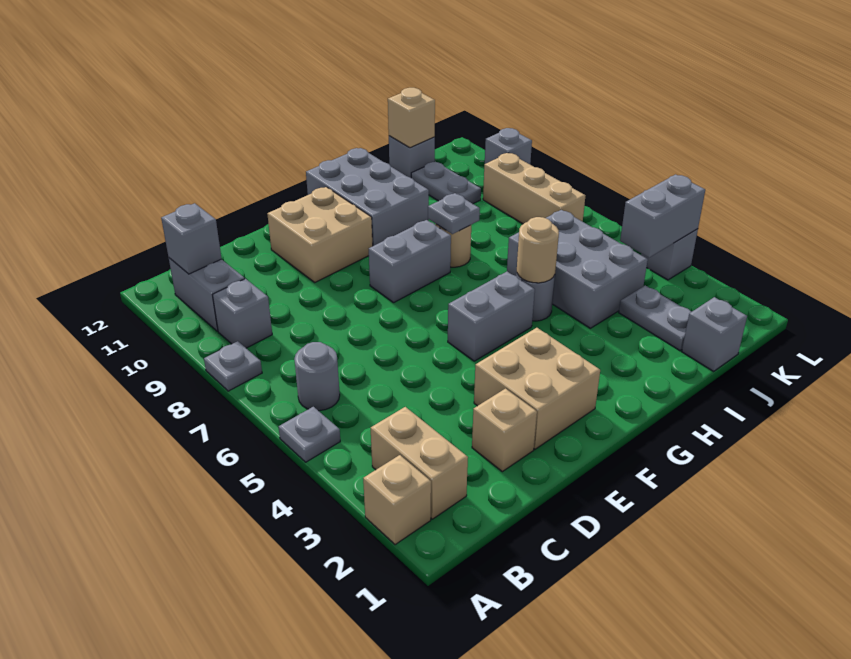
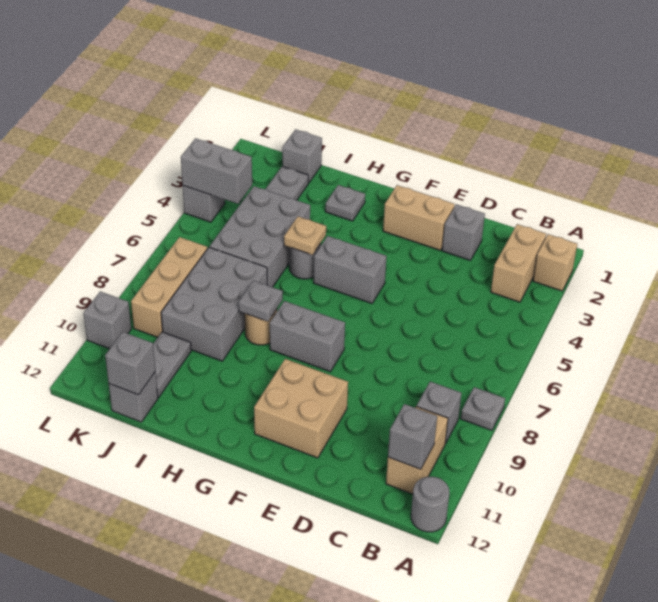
grey plate A5 level 1 -> grey plate H2 level 1
grey round brick B6 level 1 -> grey round brick A12 level 1
grey brick B10:B11 level 1 -> tan brick B10:B11 level 1
tan brick D2 level 1 -> grey brick D2 level 1
tan brick E2:F3 level 1 -> tan brick E2:F2 level 1
grey brick G10:H12 level 1 -> grey brick I7:J9 level 1
tan round brick H5 level 2 -> tan plate H5 level 2
tan brick J12 level 2 -> grey brick J12 level 2

